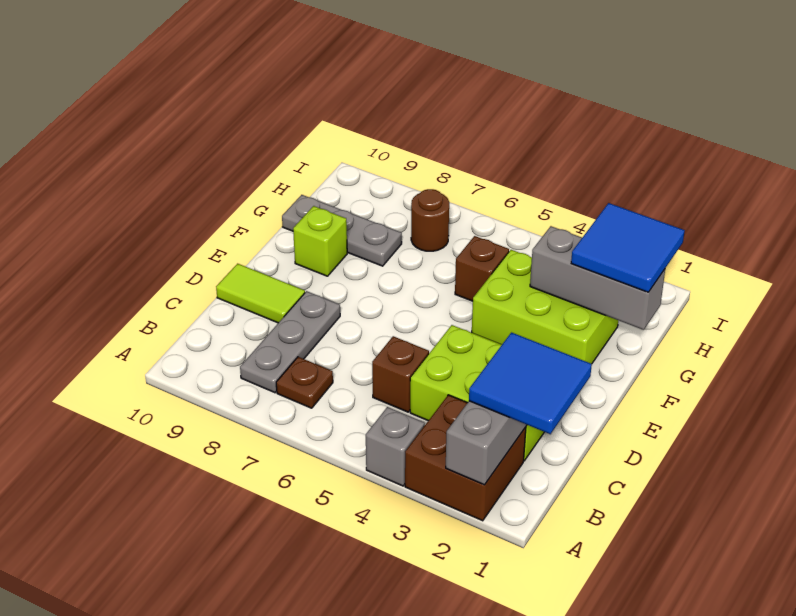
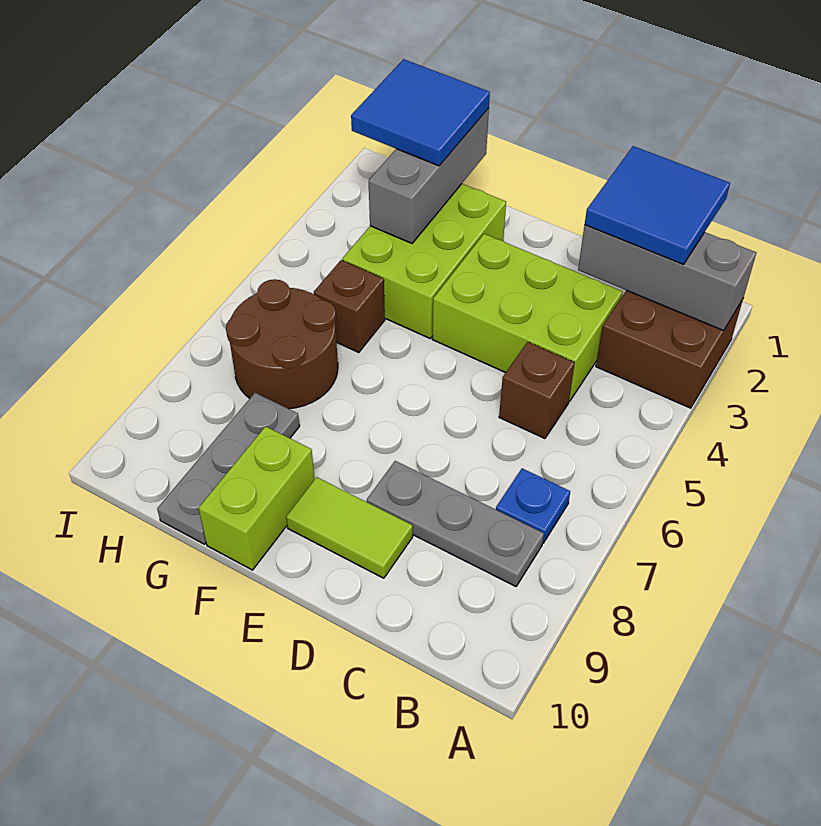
grey brick A4 level 1 -> none
brown plate B7 level 1 -> blue plate B7 level 1
lime brick C2:D4 level 1 -> lime brick C3:E4 level 1
lime tile D9:D10 level 1 -> lime tile D9:E9 level 1
lime brick F9 level 1 -> lime brick F9:F10 level 1
brown round brick H7 level 1 -> brown round brick G6:H7 level 1

